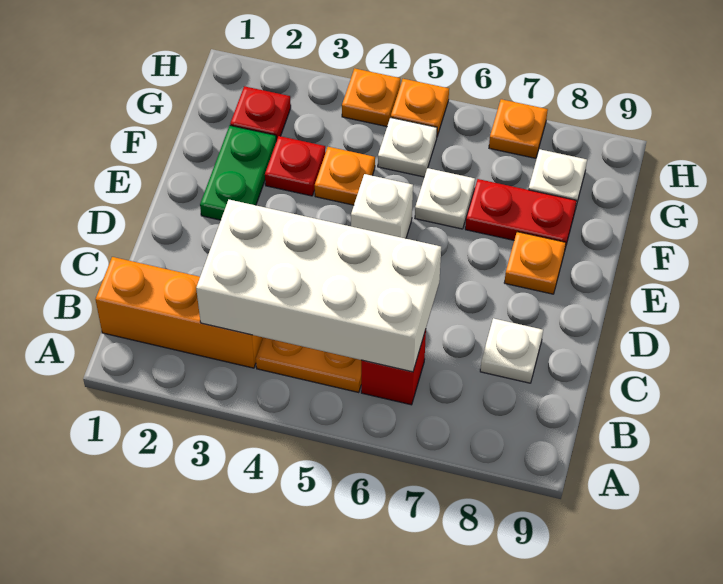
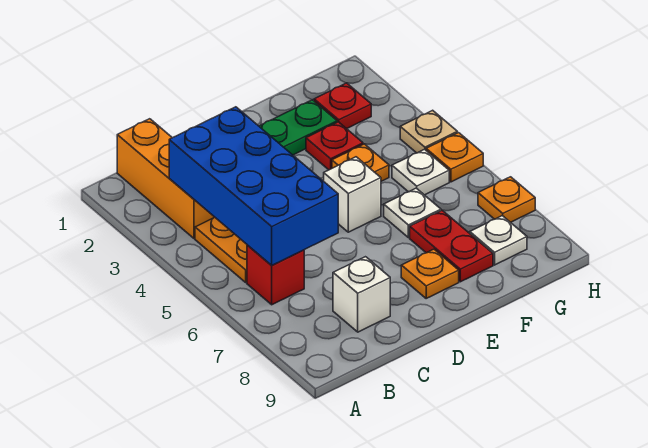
white brick B3:C6 level 2 -> blue brick B3:C6 level 2
white plate C8 level 1 -> white brick C8 level 1
orange plate H4 level 1 -> tan plate H4 level 1

